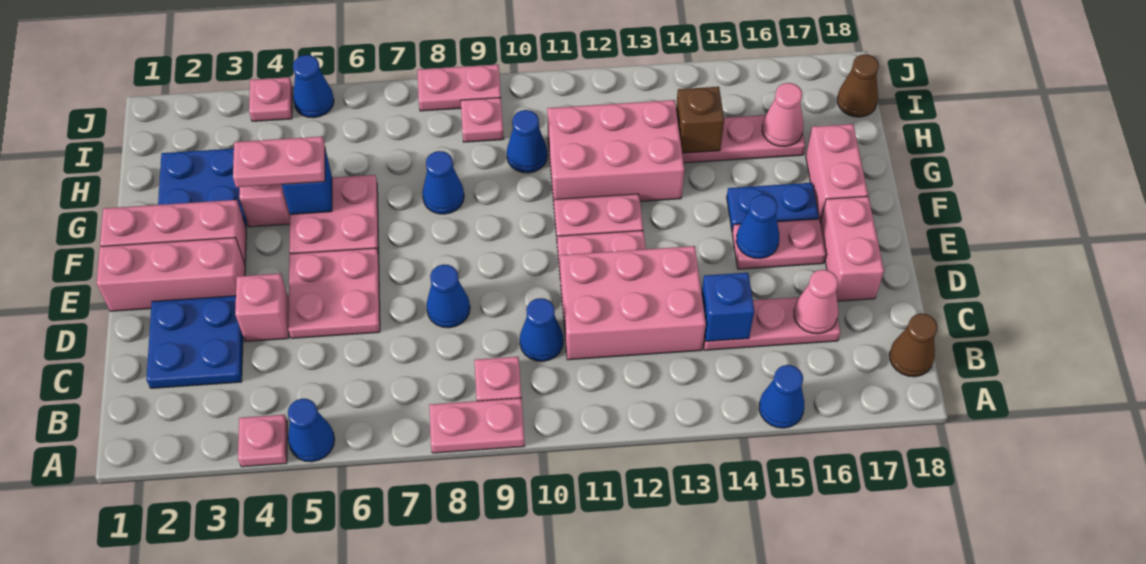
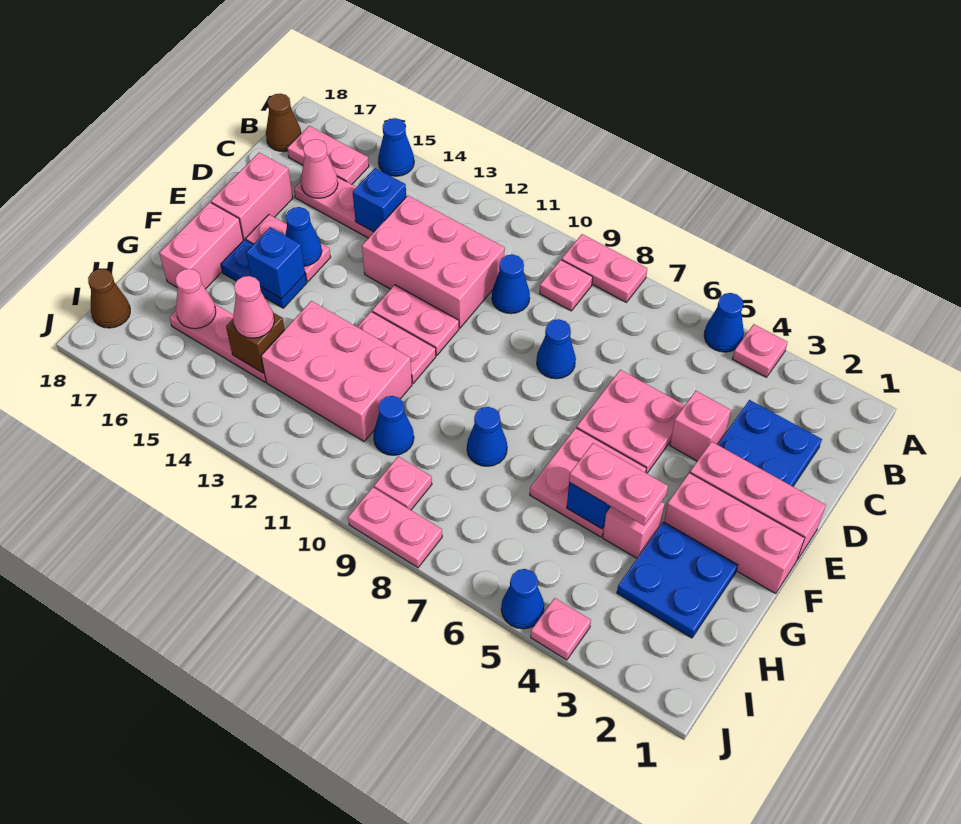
none -> pink plate B16:B17 level 1
none -> blue brick F15 level 2
none -> pink cone H14 level 3

